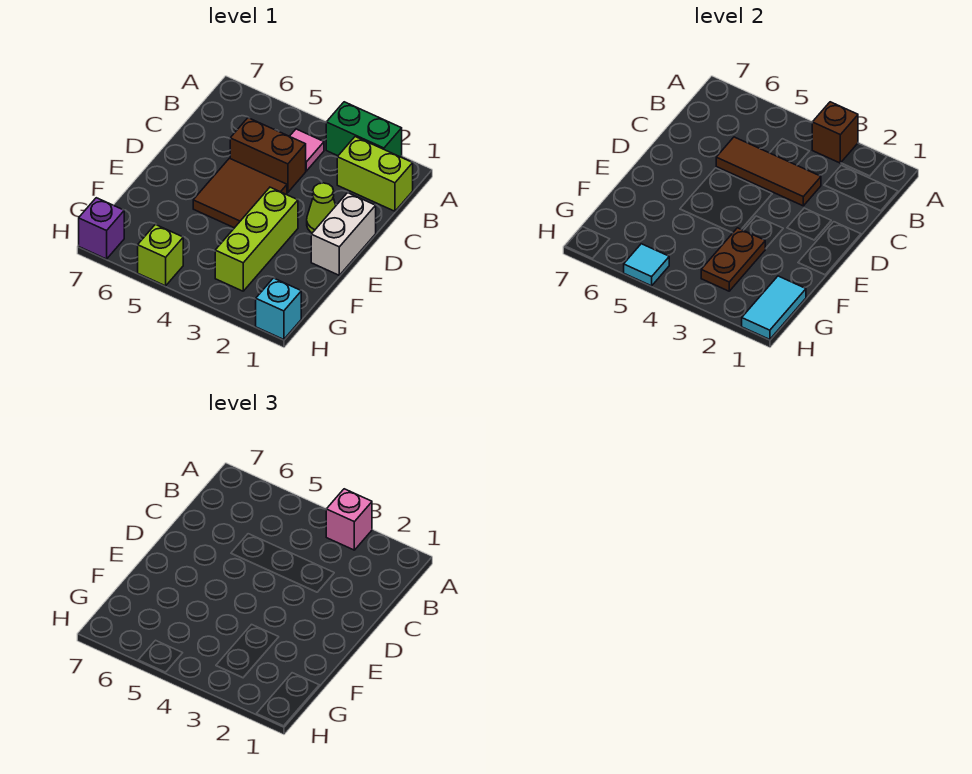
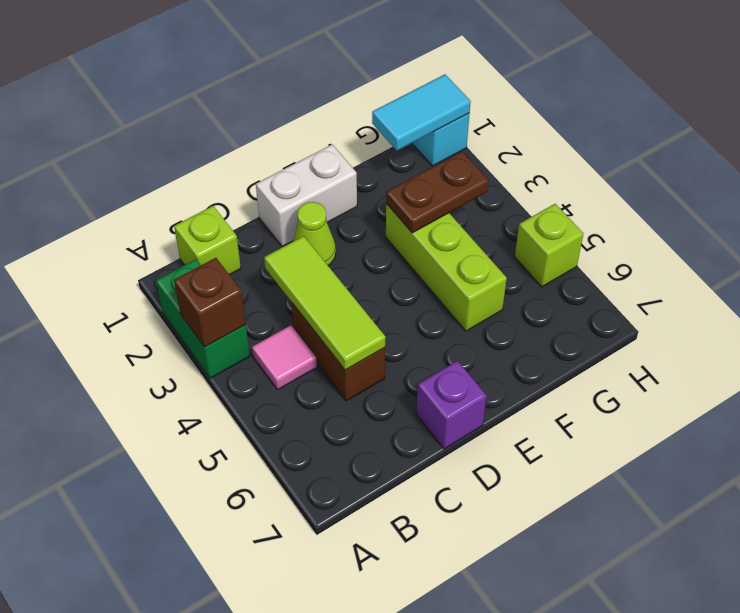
pink brick A3 level 3 -> none
lime brick B1:B2 level 1 -> lime brick B1 level 1
brown tile C3:C5 level 2 -> lime tile C3:C5 level 2
brown tile D4:E5 level 1 -> none
lime brick E3:G3 level 1 -> lime brick F3:F5 level 1
cyan tile H5 level 2 -> none
purple brick H7 level 1 -> purple brick D7 level 1

